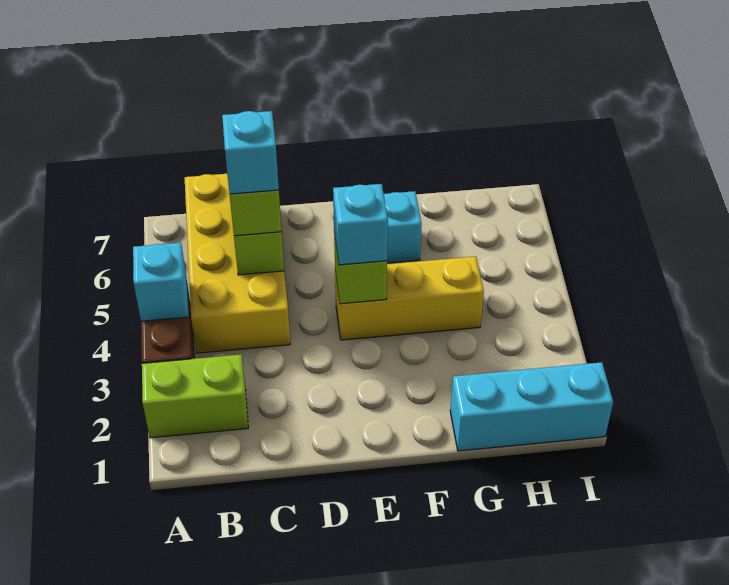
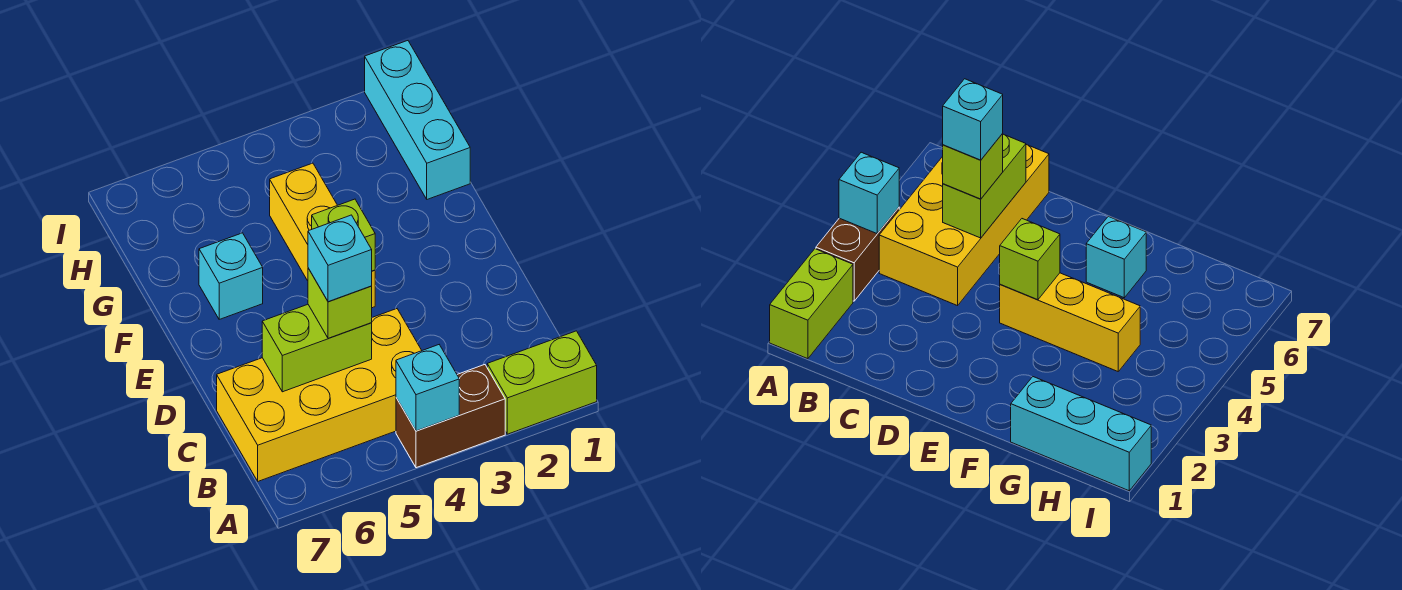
lime brick A2:B2 level 1 -> lime brick A1:A2 level 1
cyan brick E4 level 3 -> none

